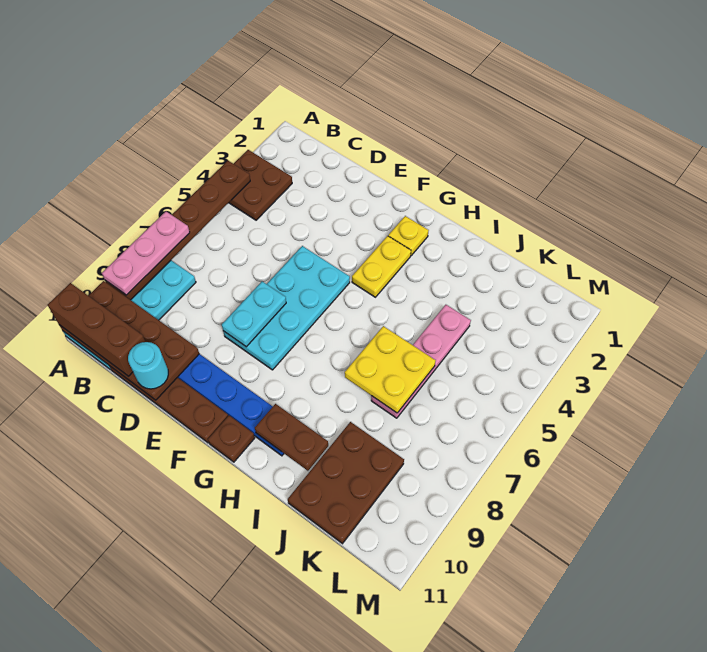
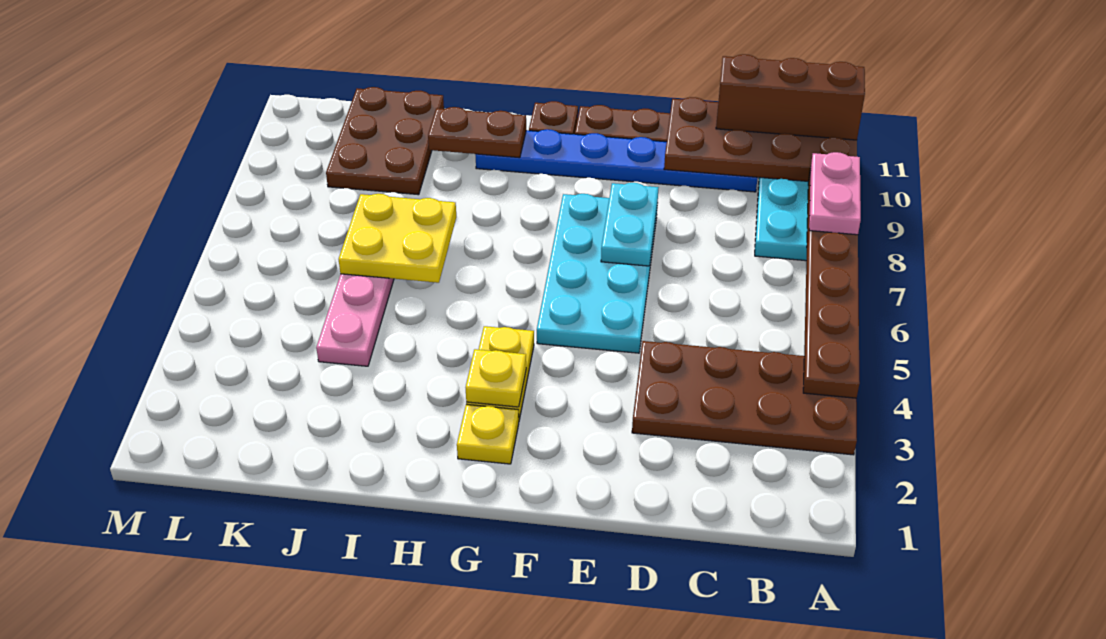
brown plate A3:B4 level 1 -> brown plate A3:D4 level 1
pink plate A7:A9 level 3 -> pink plate A8:A9 level 3
cyan round brick D11 level 3 -> none
none -> yellow plate G3 level 2

